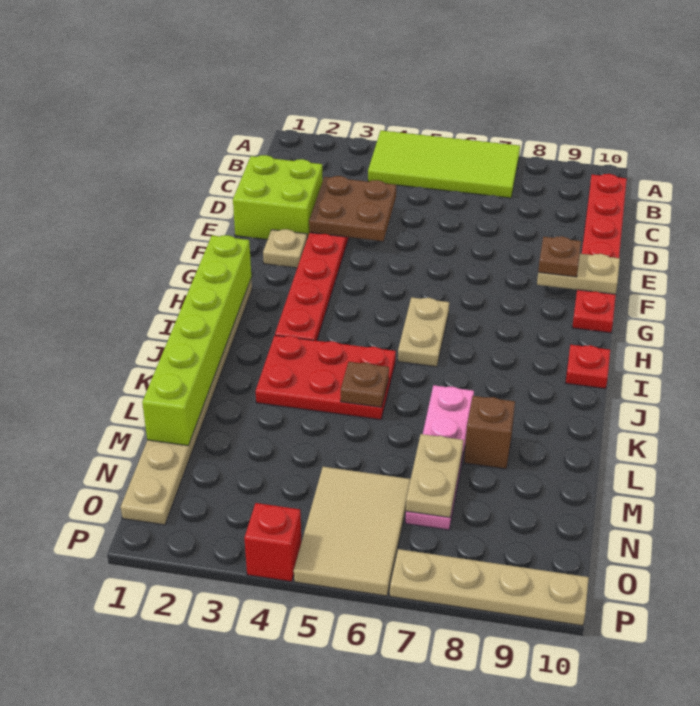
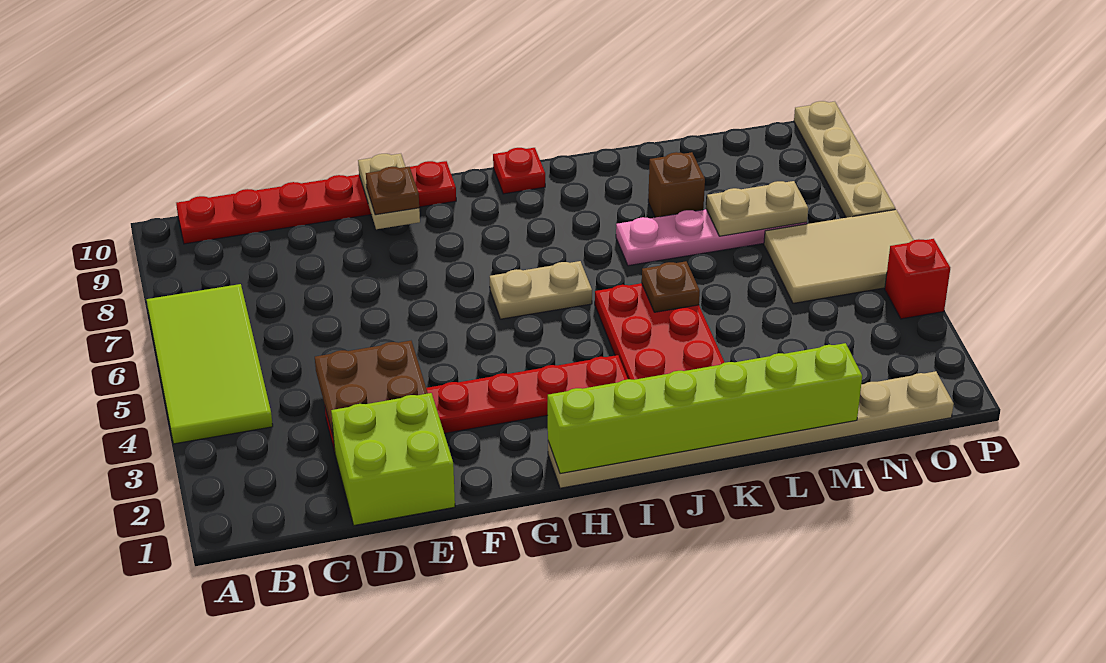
tan plate F2 level 1 -> none

